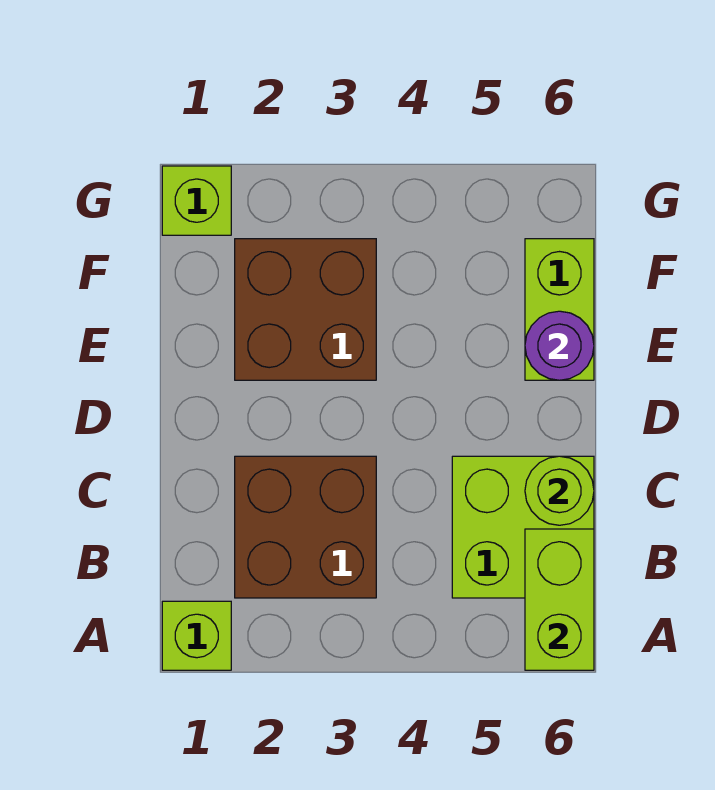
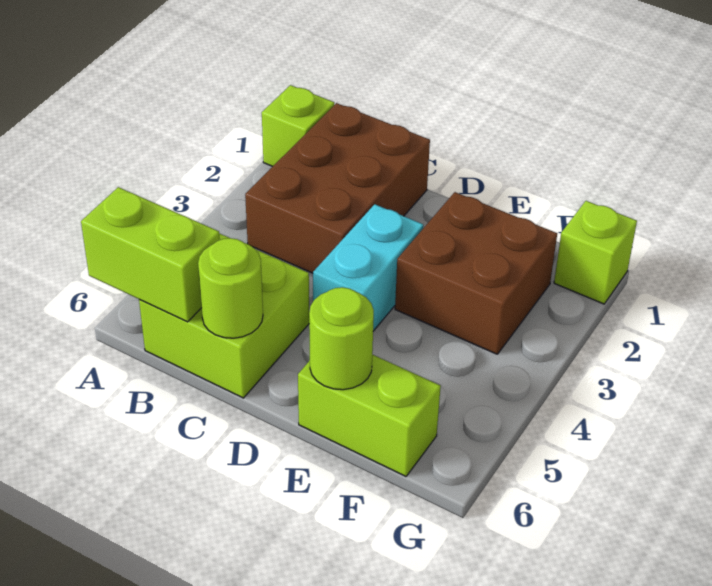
brown brick B2:C3 level 1 -> brown brick B1:C3 level 1
none -> cyan brick D3:D4 level 1
purple round brick E6 level 2 -> lime round brick E6 level 2

